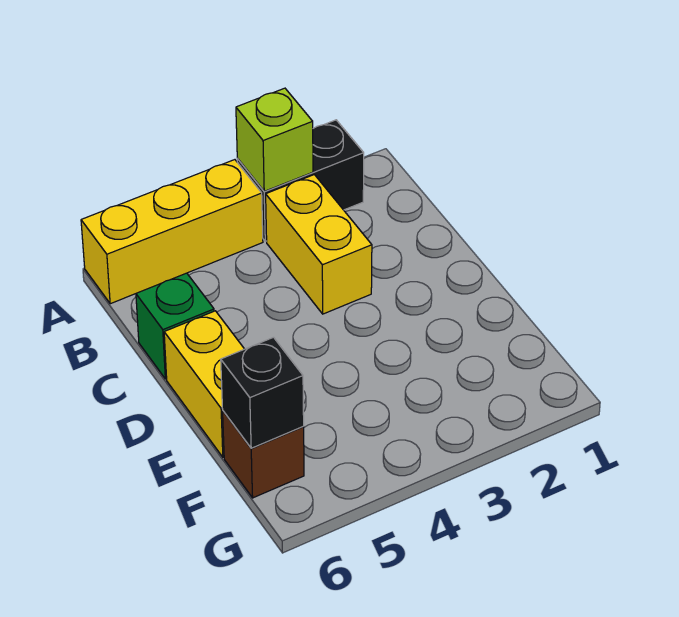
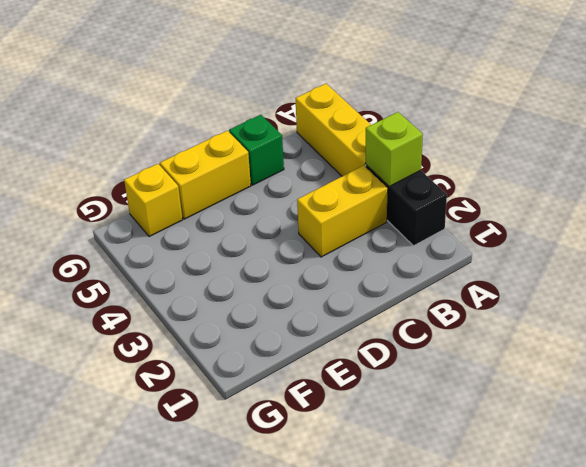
brown brick F6 level 1 -> yellow brick F6 level 1
black brick F6 level 2 -> none

